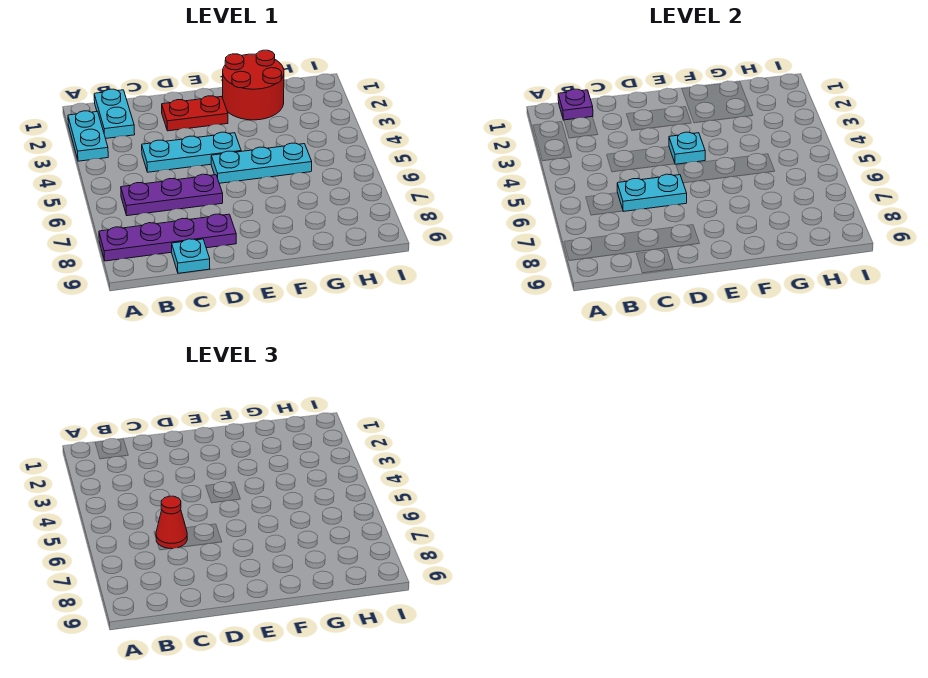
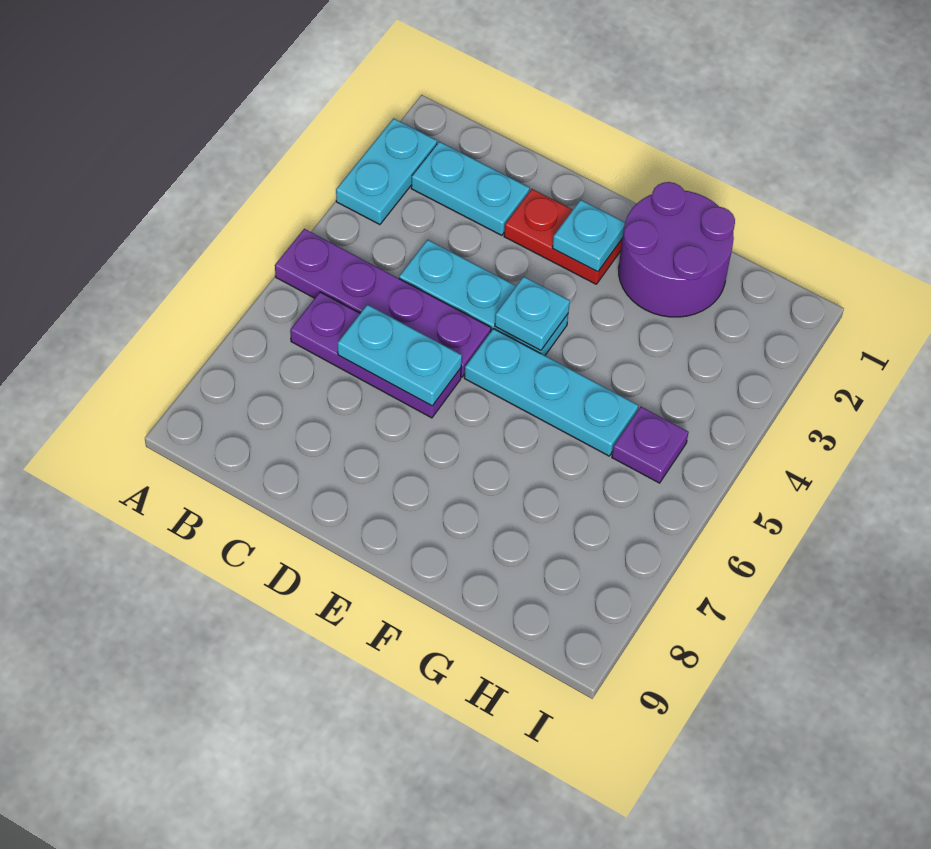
purple plate A8:D8 level 1 -> purple plate A5:D5 level 1
cyan plate B1:B2 level 1 -> cyan plate B2:C2 level 1
purple plate B1 level 2 -> purple plate H5 level 1
red cone C6 level 3 -> none
cyan plate C9 level 1 -> cyan plate E2 level 2
red round brick F1:G2 level 1 -> purple round brick F1:G2 level 1

